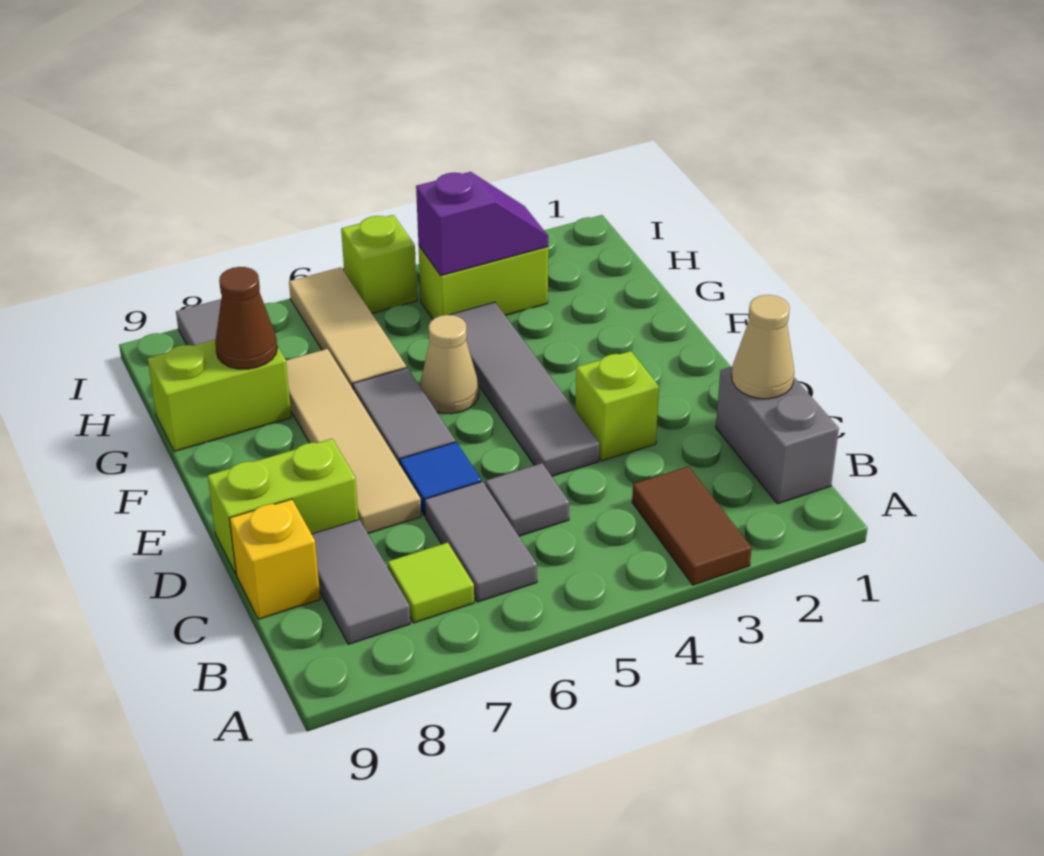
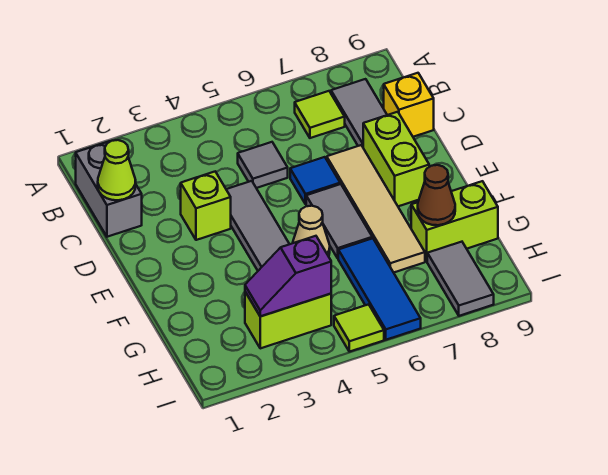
brown tile A3:B3 level 1 -> none
grey tile B6:C6 level 1 -> none
tan cone C1 level 2 -> lime cone C1 level 2
lime brick D8:D9 level 1 -> lime brick D8:E8 level 1
tan tile G6:I6 level 1 -> blue tile G6:I6 level 1
lime brick I5 level 1 -> lime tile I5 level 1

